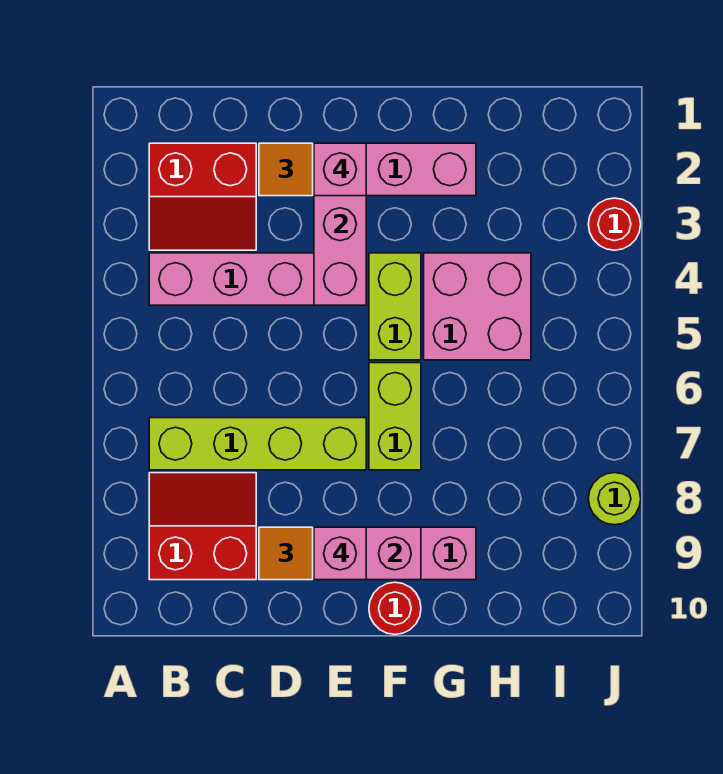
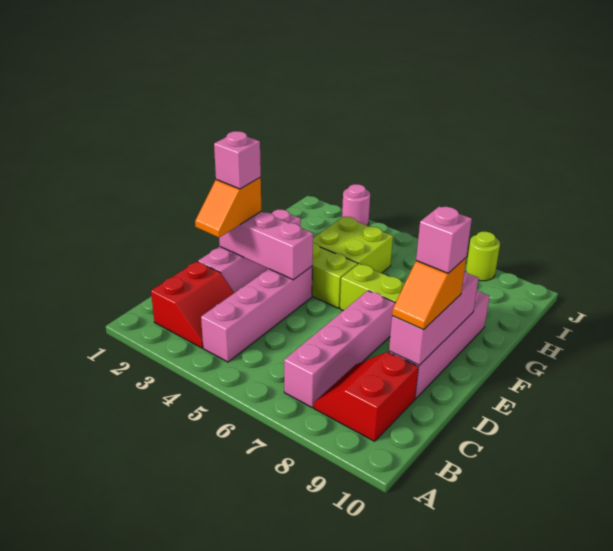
lime brick B7:E7 level 1 -> pink brick B7:E7 level 1
red round brick F10 level 1 -> none
pink brick G4:H5 level 1 -> lime brick G4:H5 level 1
red round brick J3 level 1 -> pink round brick J3 level 1

